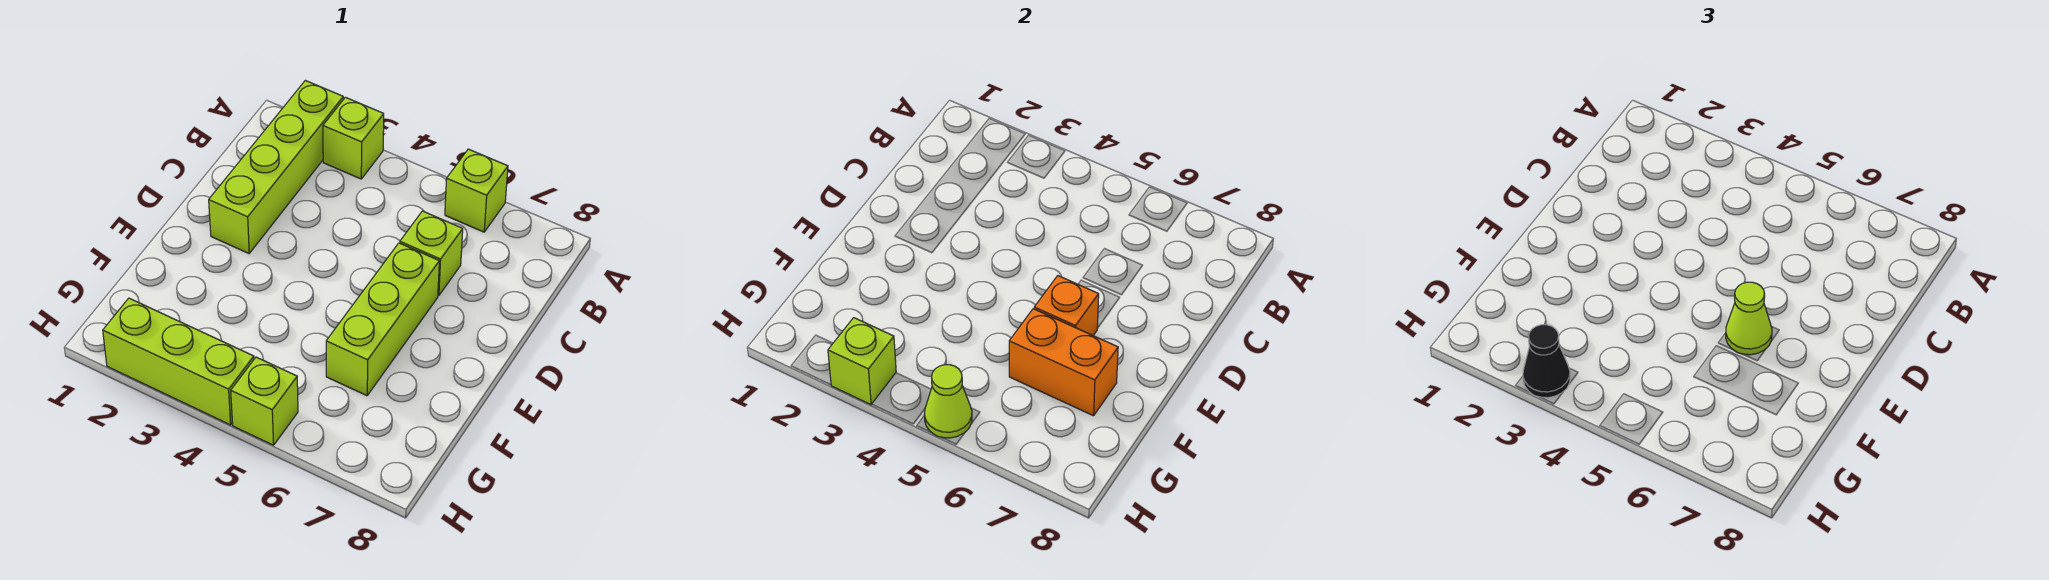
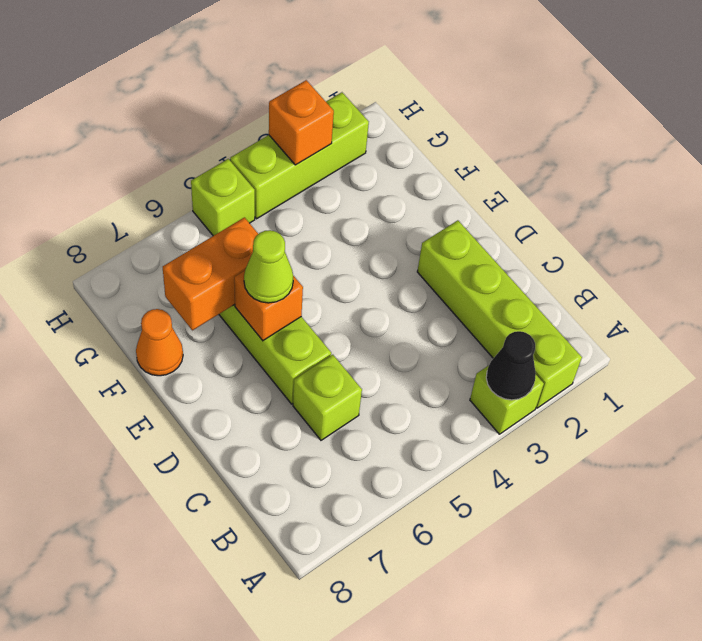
lime brick A6 level 1 -> none
none -> orange cone F8 level 1
lime brick H3 level 2 -> orange brick H3 level 2
black cone H3 level 3 -> black cone A3 level 2
lime cone H5 level 2 -> none

